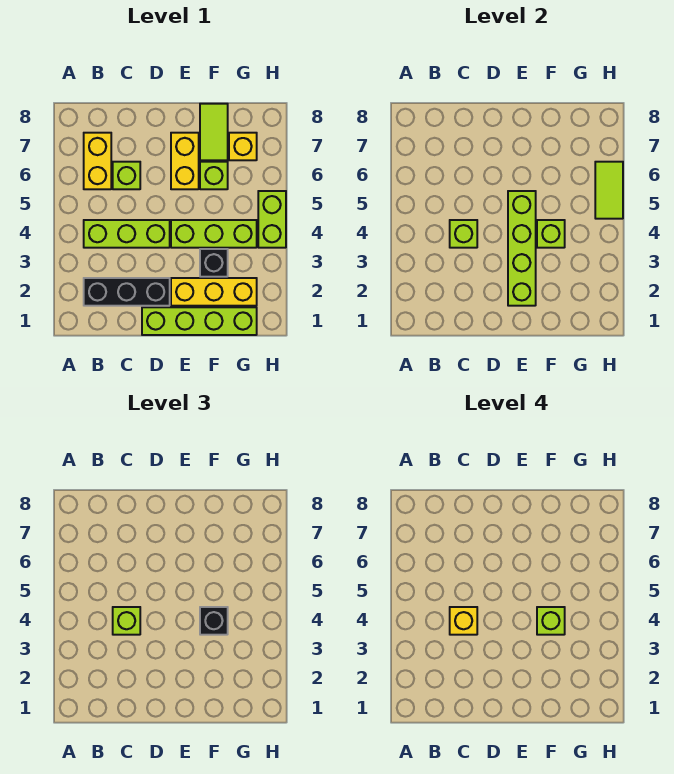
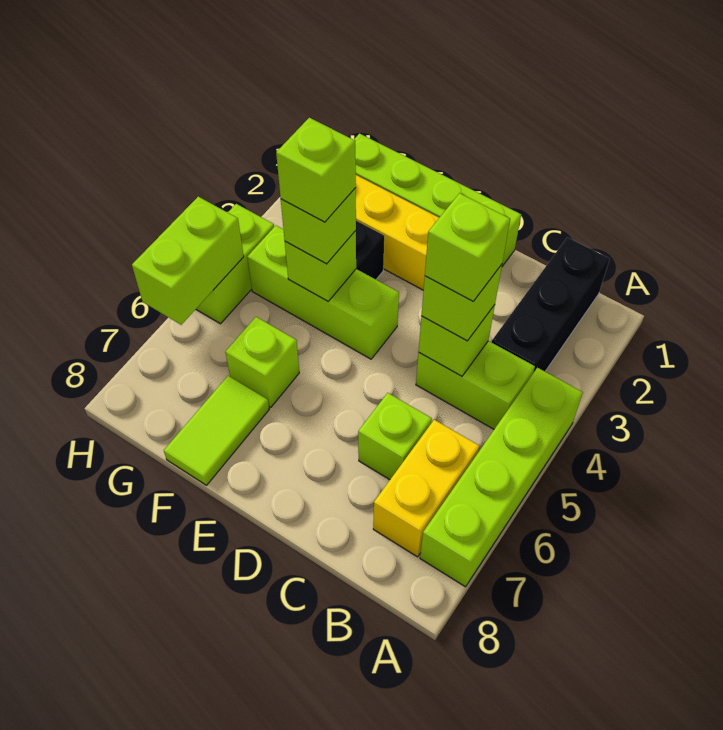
black brick B2:D2 level 1 -> black brick B1:B3 level 1
lime brick B4:D4 level 1 -> lime brick B4:C4 level 1
yellow brick C4 level 4 -> lime brick C4 level 4
lime brick E2:E5 level 2 -> lime brick A4:A7 level 1
yellow brick E6:E7 level 1 -> none
black brick F4 level 3 -> lime brick F4 level 3
yellow brick G7 level 1 -> none
lime tile H5:H6 level 2 -> lime brick H5:H6 level 2

